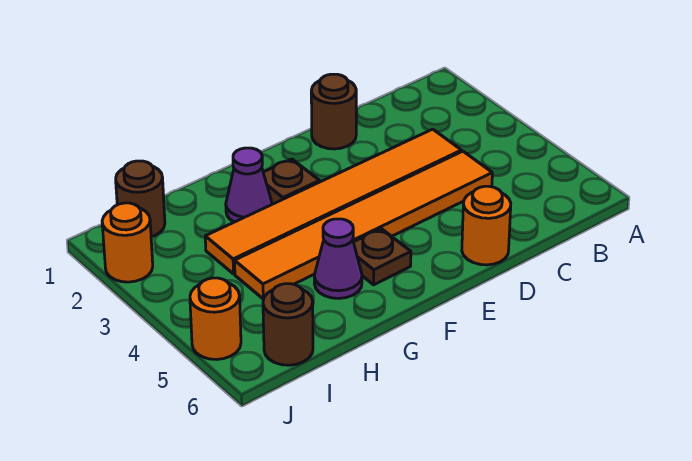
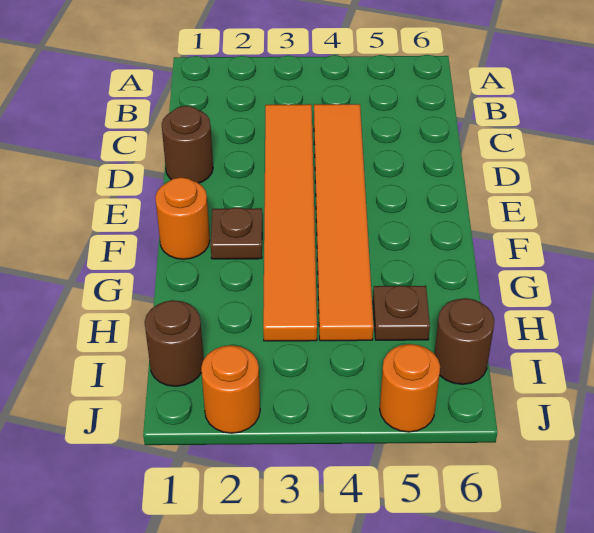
orange round brick D6 level 1 -> orange round brick F1 level 1
brown plate F5 level 1 -> brown plate H5 level 1
purple cone G2 level 1 -> none
purple cone G5 level 1 -> none

